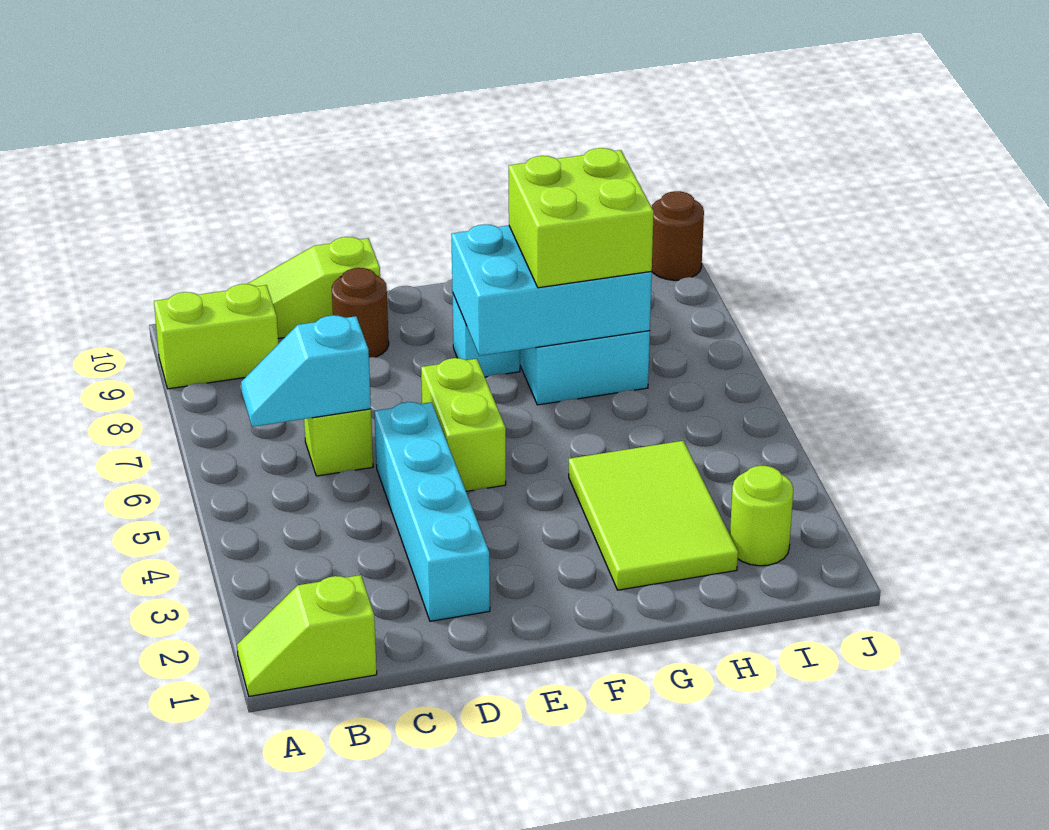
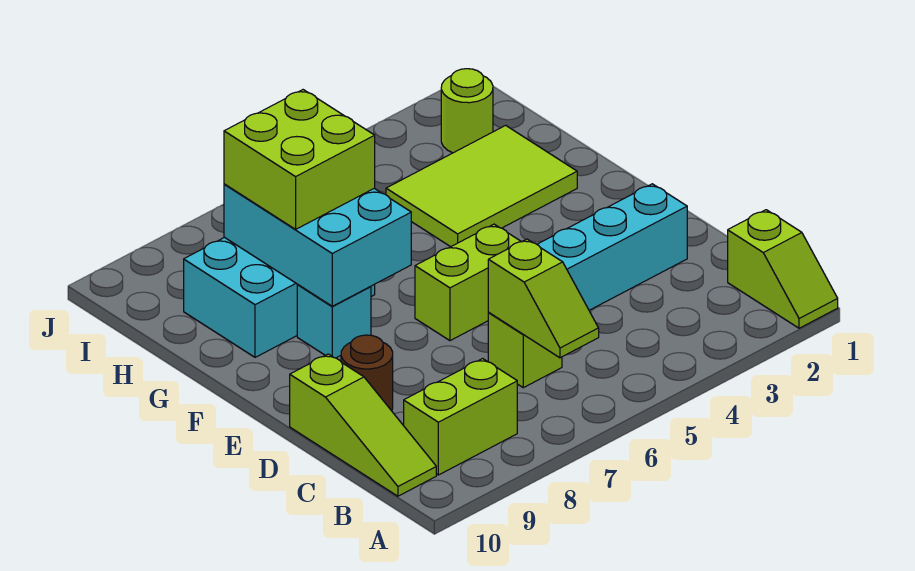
lime brick A9:B9 level 1 -> lime brick B8:B9 level 1
cyan slope B6:C6 level 2 top C -> lime slope B6:C6 level 2 top C
brown round brick J10 level 1 -> none

